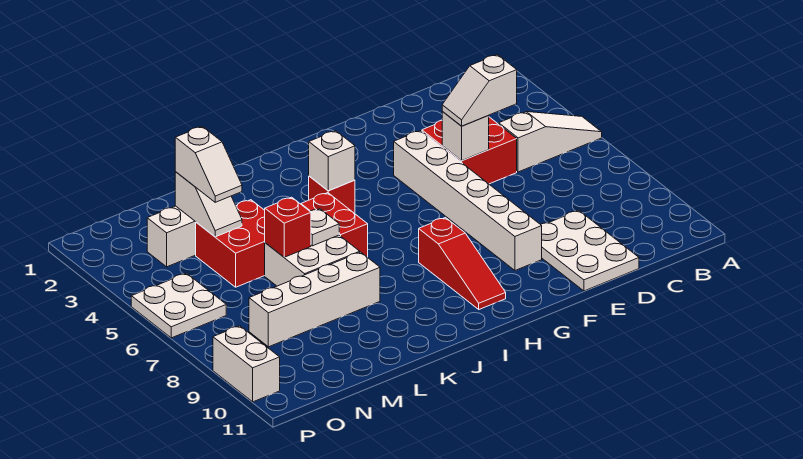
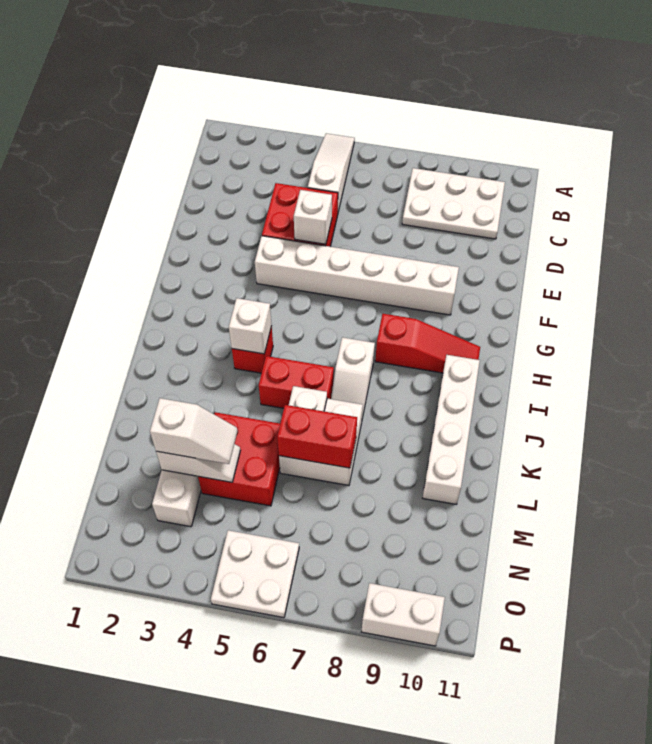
white slope D5:E5 level 3 top D -> white slope I7:J7 level 1 top I
white plate D9:E11 level 1 -> white plate B8:C10 level 1
white brick K8:N8 level 1 -> white brick I10:L10 level 1
red brick L6 level 2 -> red brick L6:L7 level 2

